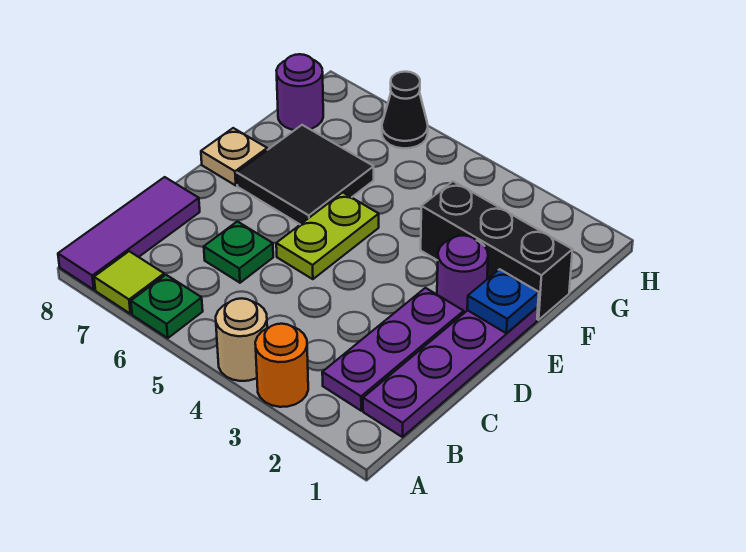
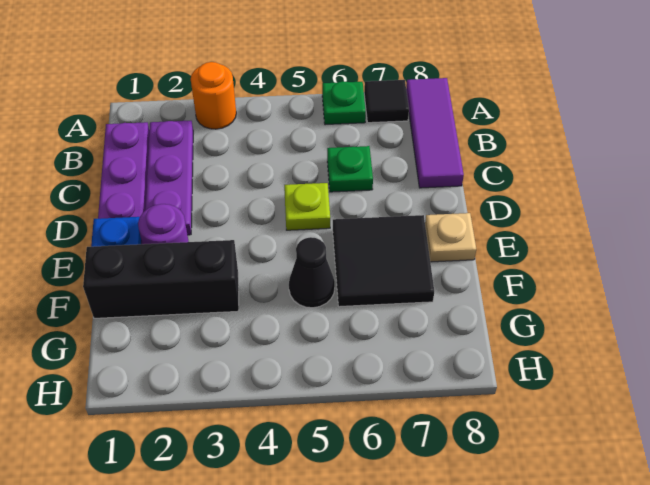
tan round brick A4 level 1 -> none
lime tile A7 level 1 -> black tile A7 level 1
lime plate D5:E5 level 1 -> lime plate D5 level 1
purple round brick G8 level 1 -> none
black cone H6 level 1 -> black cone F5 level 1

